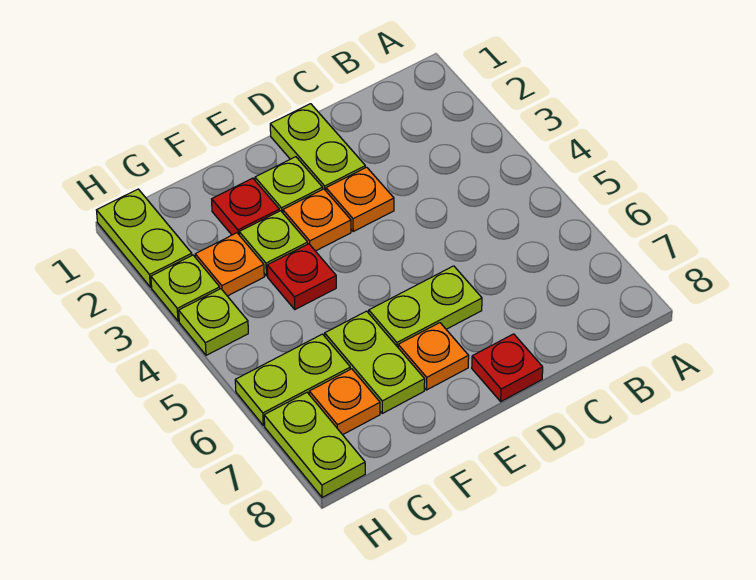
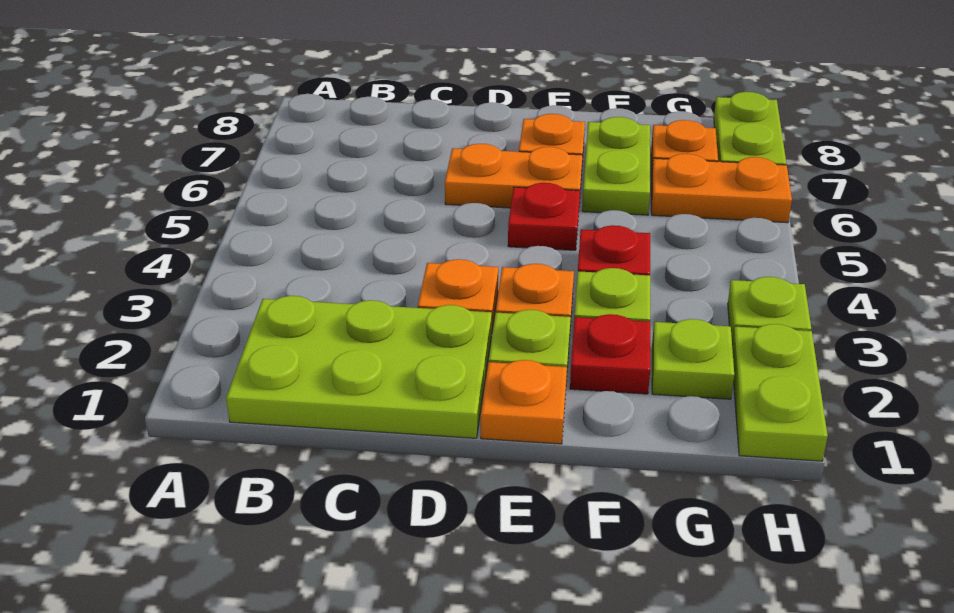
lime plate D1:D2 level 1 -> lime plate B1:D2 level 1
lime plate D6:E6 level 1 -> orange plate D6:E6 level 1
red plate D8 level 1 -> red plate E5 level 1
orange plate G3 level 1 -> orange plate E1 level 1
lime plate G6:H6 level 1 -> orange plate G6:H6 level 1
lime plate H4 level 1 -> lime plate G2 level 1

